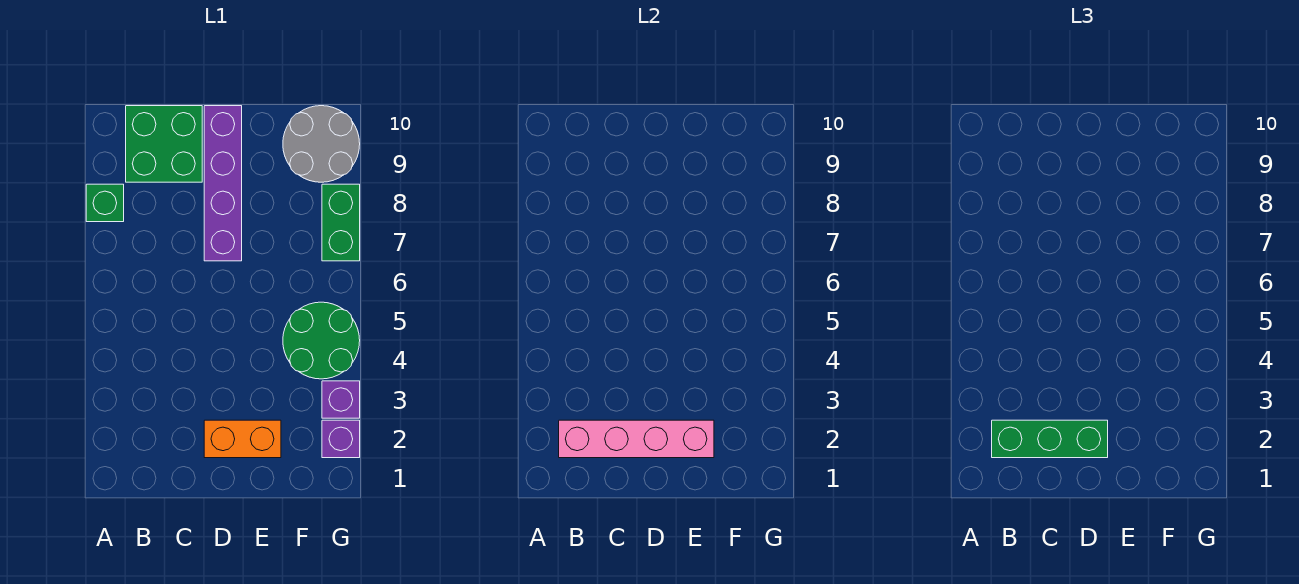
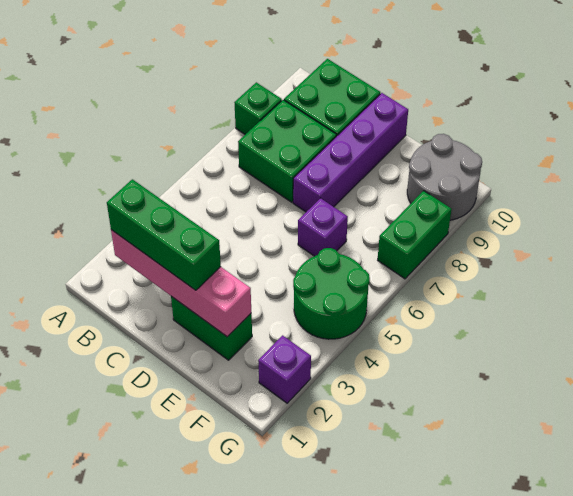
none -> green brick B7:C8 level 1
orange brick D2:E2 level 1 -> green brick D2:E2 level 1
purple brick G3 level 1 -> purple brick E6 level 1

